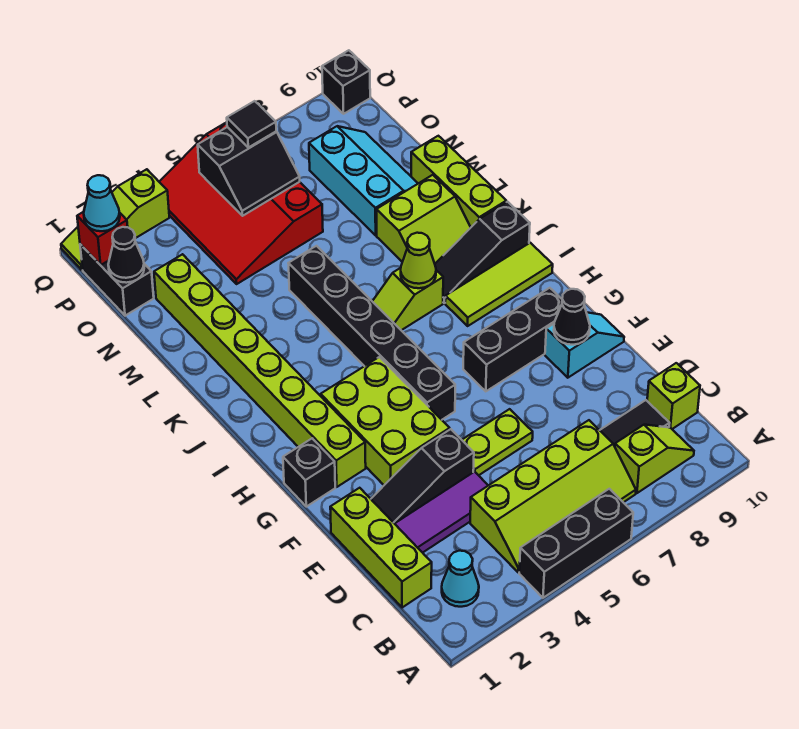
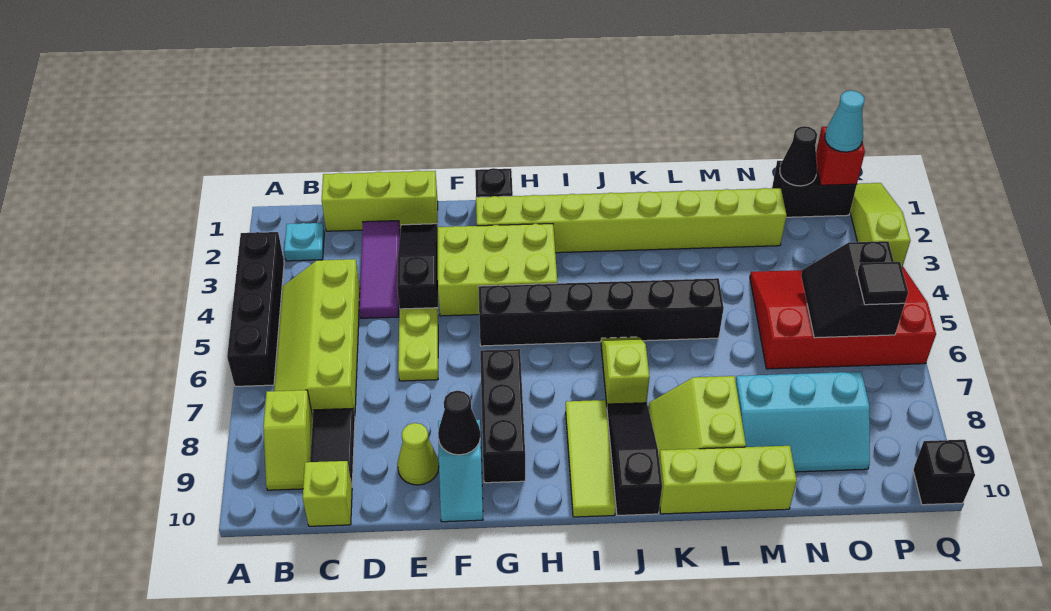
black brick A4:A6 level 1 -> black brick A3:A6 level 1
cyan cone B2 level 1 -> cyan plate B2 level 1
lime cone J7 level 2 -> lime cone E9 level 1

